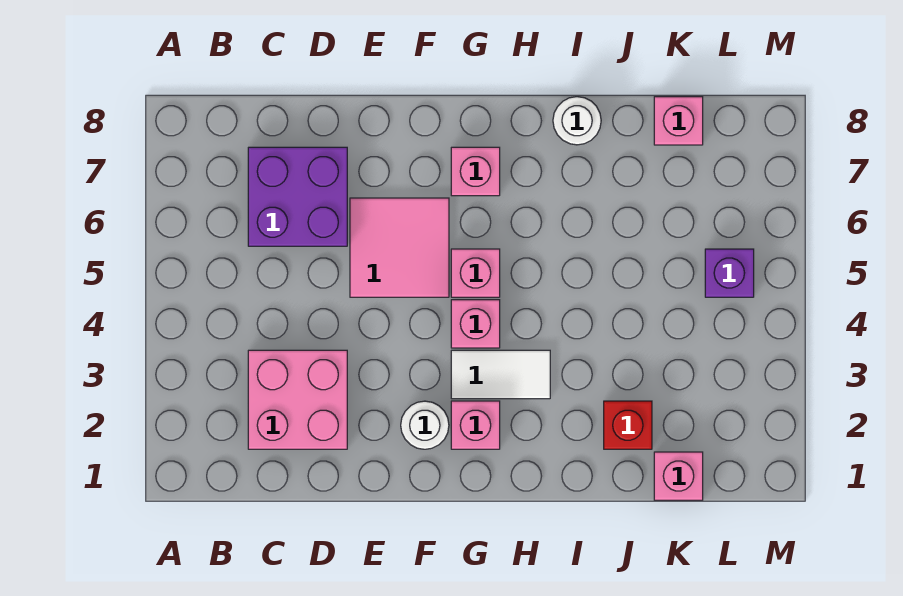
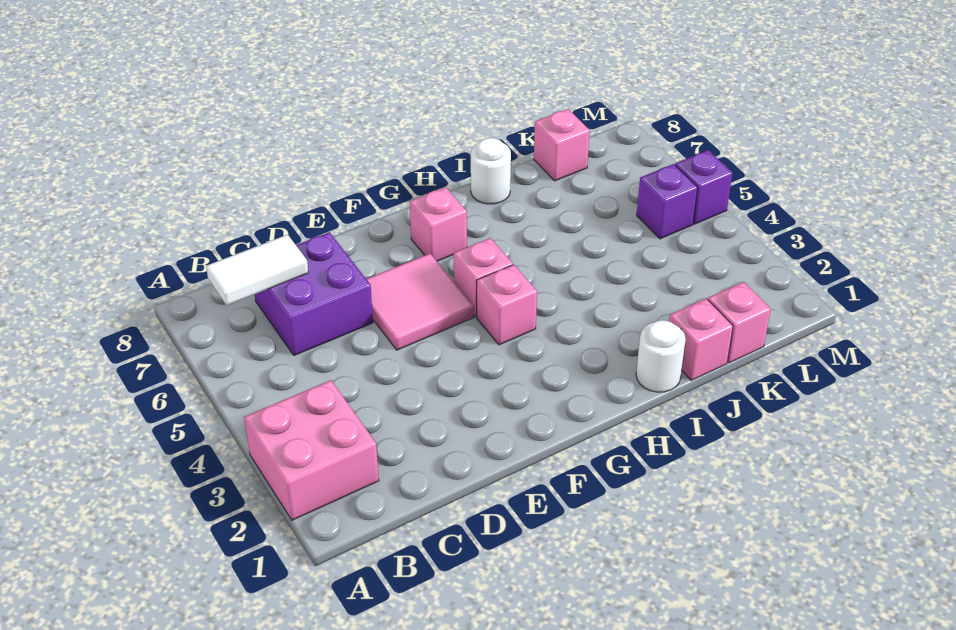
pink brick C2:D3 level 1 -> pink brick A2:B3 level 1
white round brick F2 level 1 -> white round brick I1 level 1
pink brick G2 level 1 -> pink brick J1 level 1
white tile G3:H3 level 1 -> white tile B7:C7 level 2
red brick J2 level 1 -> none
none -> purple brick M5 level 1

